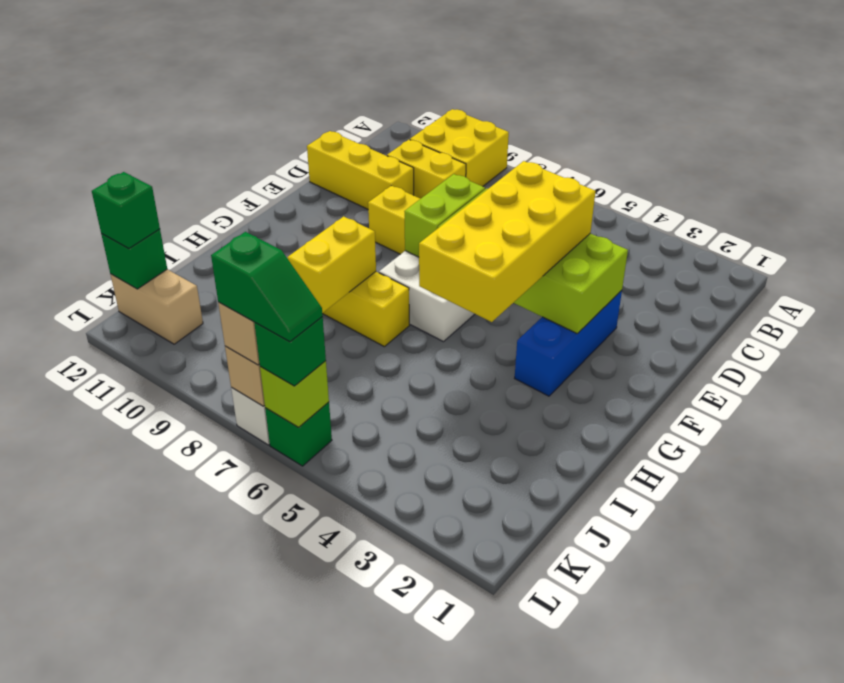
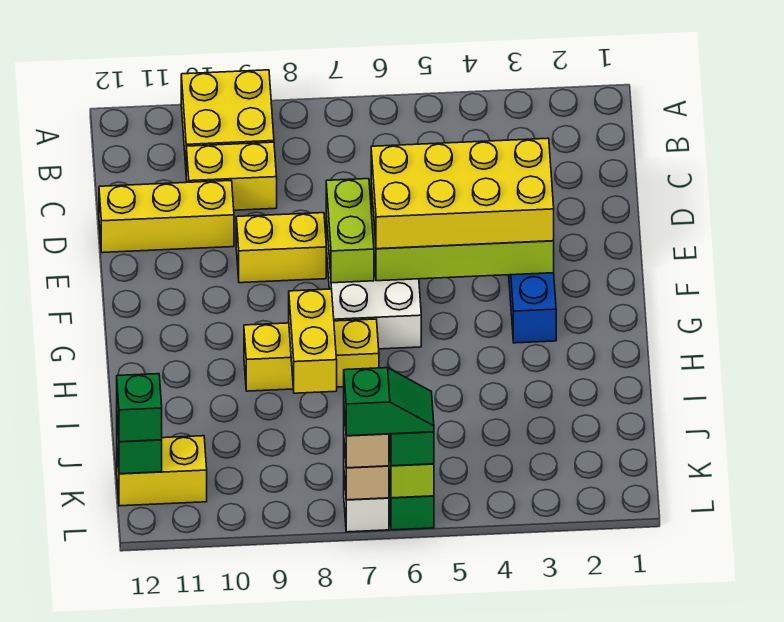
yellow brick E4:H5 level 3 -> yellow brick E3:F6 level 3
tan brick K11:K12 level 1 -> yellow brick K11:K12 level 1

